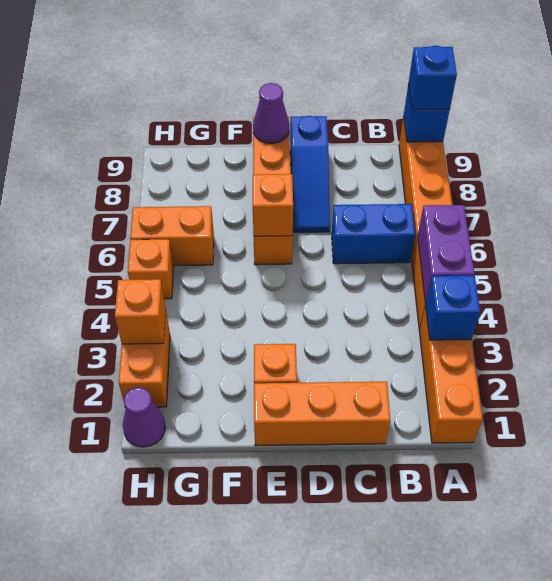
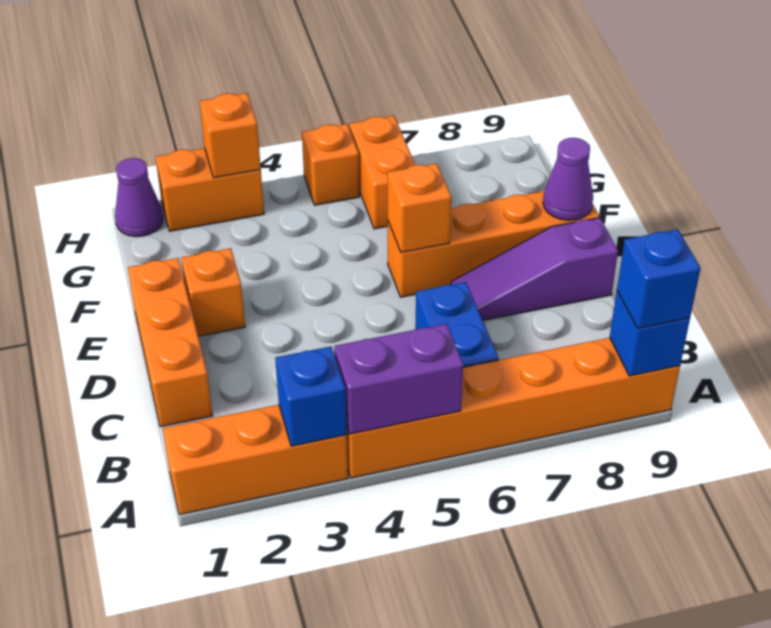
blue slope D7:D9 level 1 top 9 -> purple slope D7:D9 level 1 top 9

